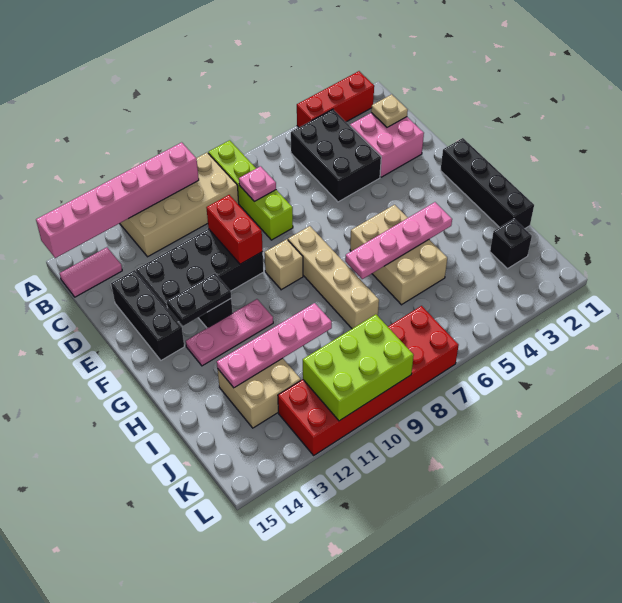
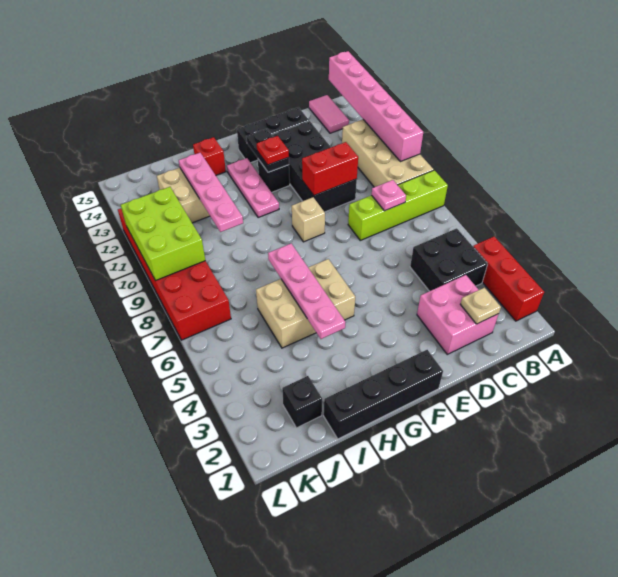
black brick B4:D5 level 1 -> black brick B4:C5 level 1
tan brick F8:I8 level 1 -> none
none -> red plate F12 level 3
none -> red brick H14 level 1

